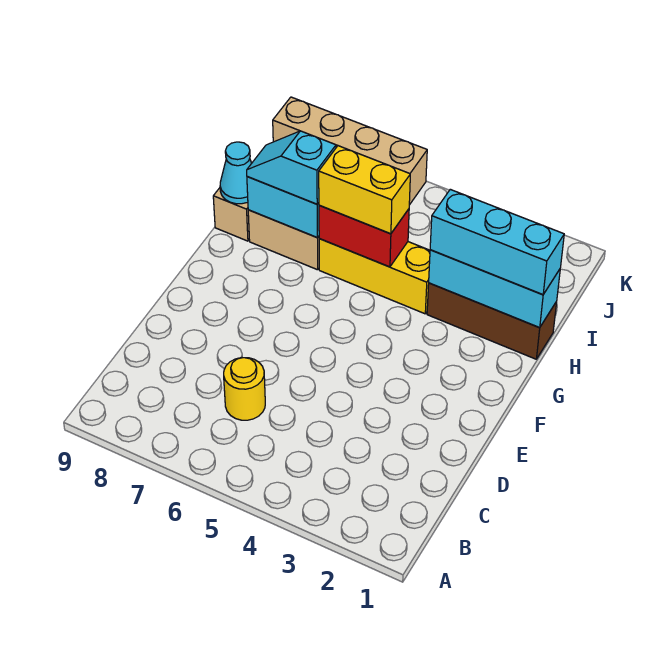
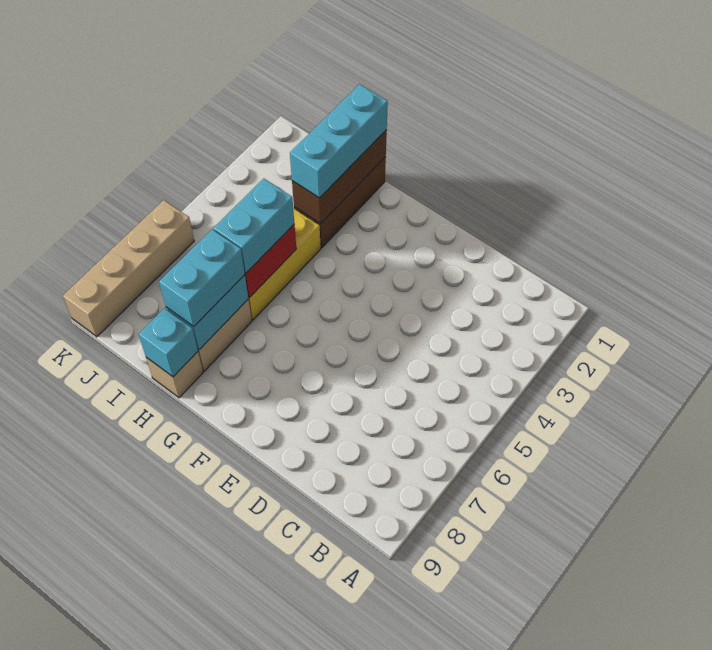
yellow round brick C6 level 1 -> none
cyan brick H1:H3 level 2 -> brown brick H1:H3 level 2
yellow brick H5:H6 level 3 -> cyan brick H5:H6 level 3
cyan slope H7:H8 level 3 top 7 -> cyan brick H7:H8 level 3
cyan cone H9 level 2 -> cyan brick H9 level 2

